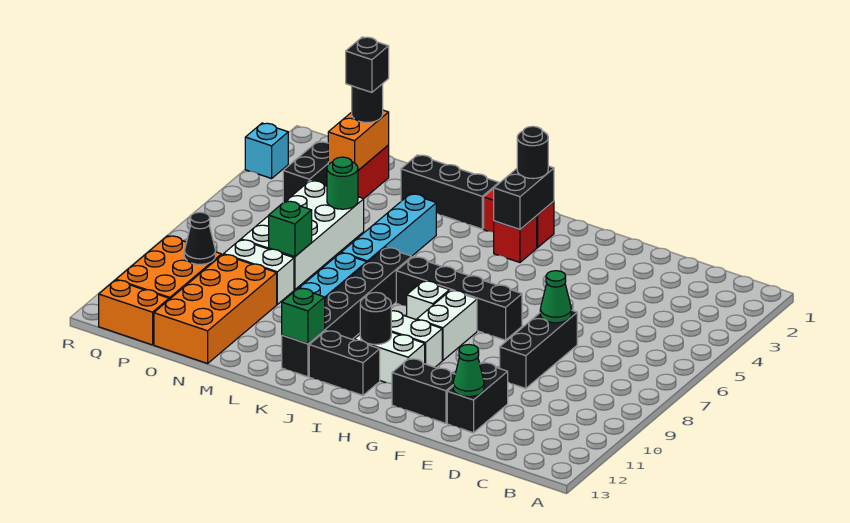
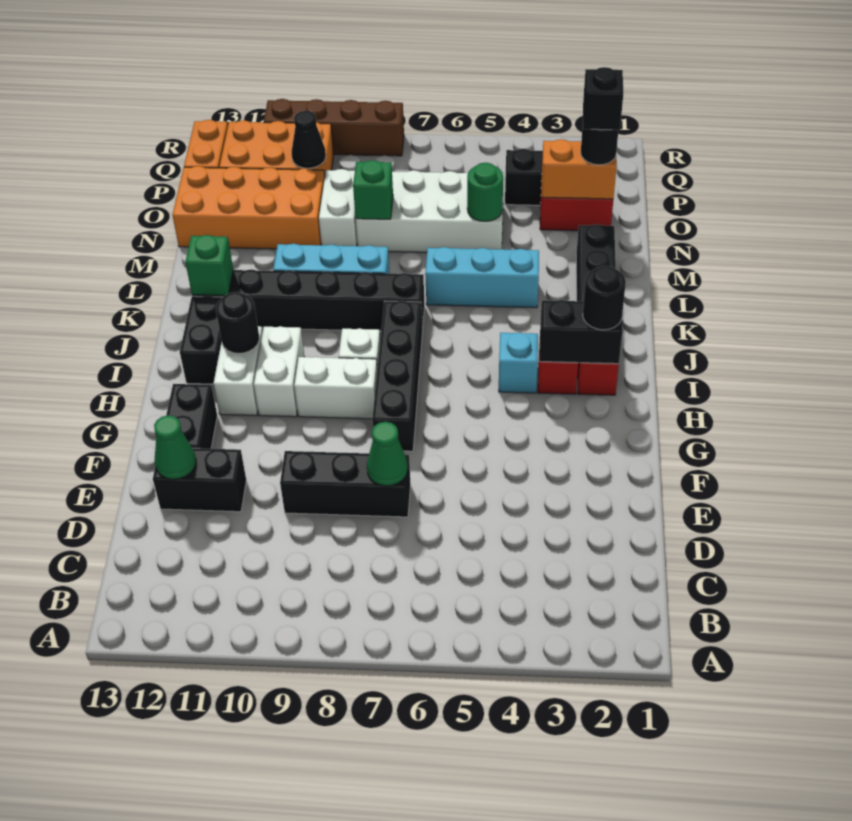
cyan brick L4:L7 level 1 -> cyan brick L4:L6 level 1
cyan brick R3 level 1 -> cyan brick I4 level 1
none -> brown brick R8:R11 level 1

